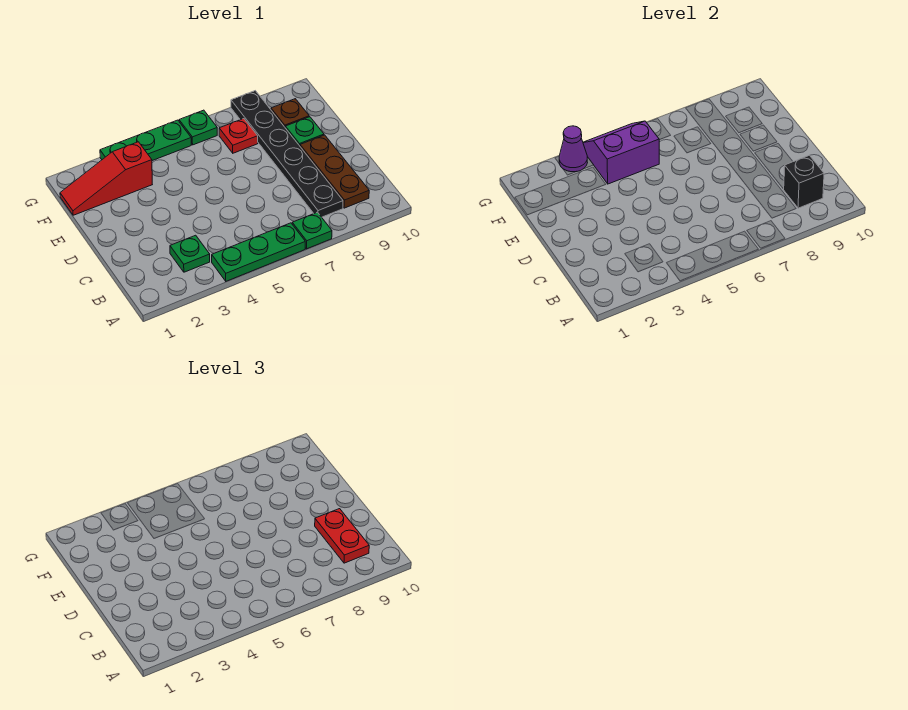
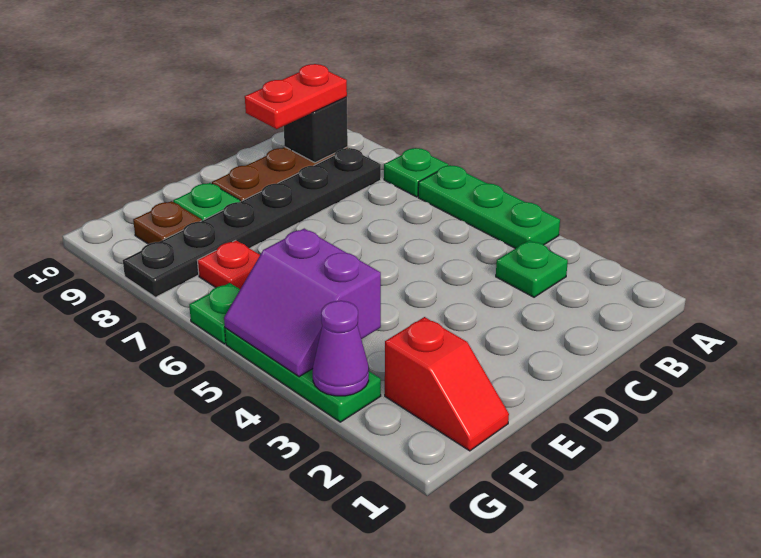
red slope F1:F3 level 1 top 3 -> red slope F1:F2 level 1 top 2

